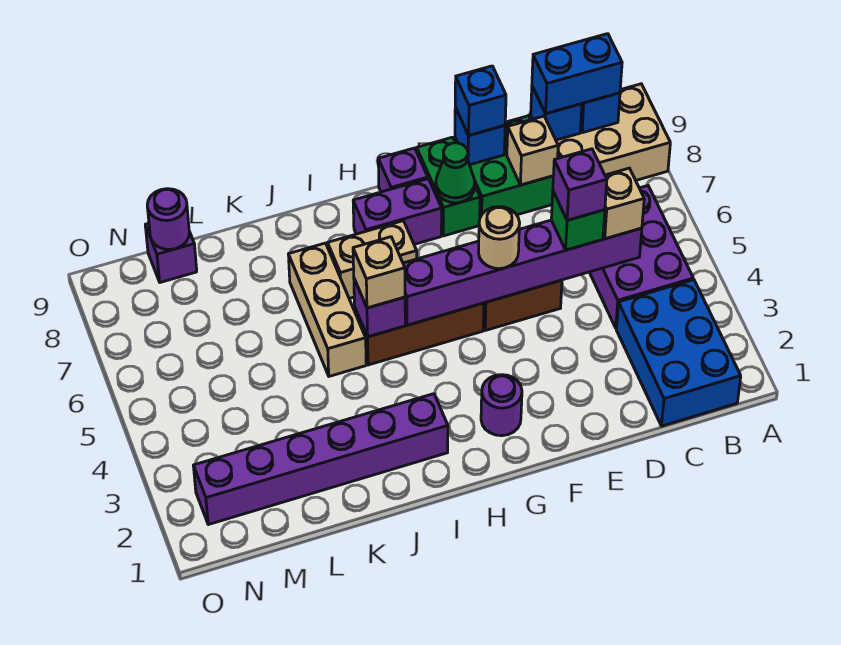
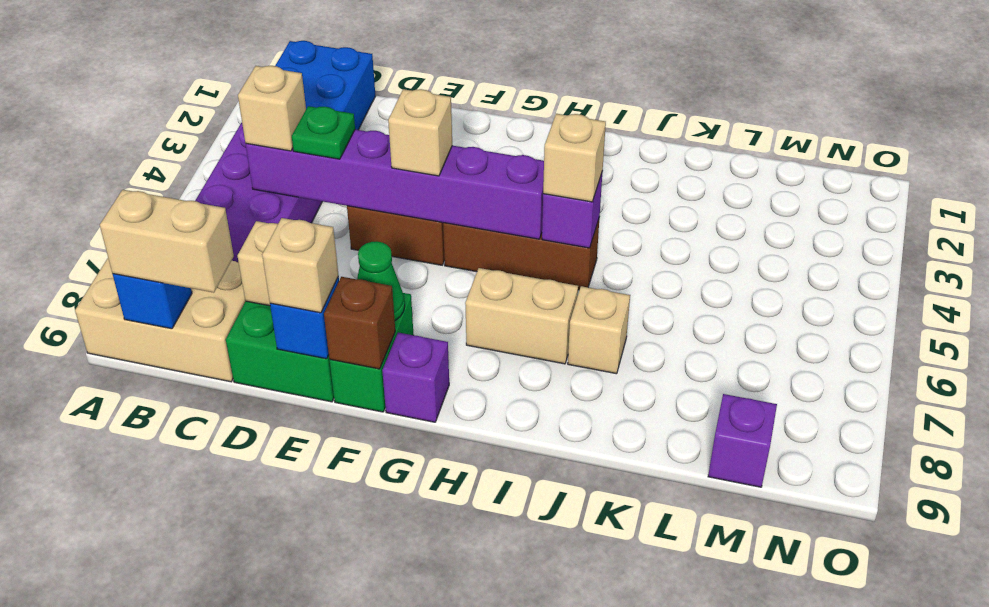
blue brick B9:C9 level 3 -> tan brick B9:C9 level 3
blue brick C9 level 2 -> none
green brick D5 level 3 -> green plate D5 level 3
purple brick D5 level 4 -> none
blue brick E9 level 3 -> tan brick E9 level 3
tan round brick F5 level 3 -> tan brick F5 level 3
none -> brown brick F9 level 2
purple round brick G2 level 1 -> none
purple brick G8:H8 level 1 -> none
purple brick I2:N2 level 1 -> none
tan brick J5:J7 level 1 -> tan brick J7 level 1
purple round brick M9 level 2 -> none

